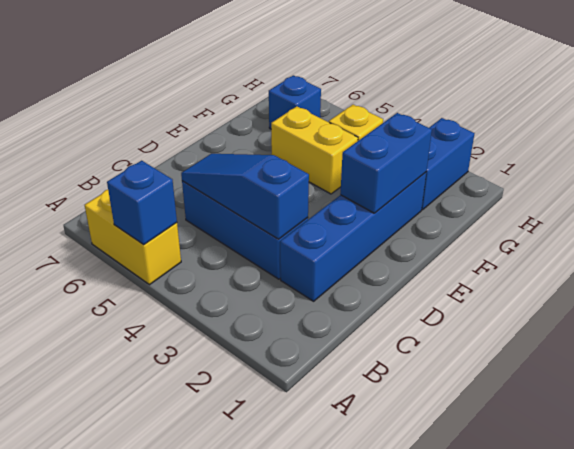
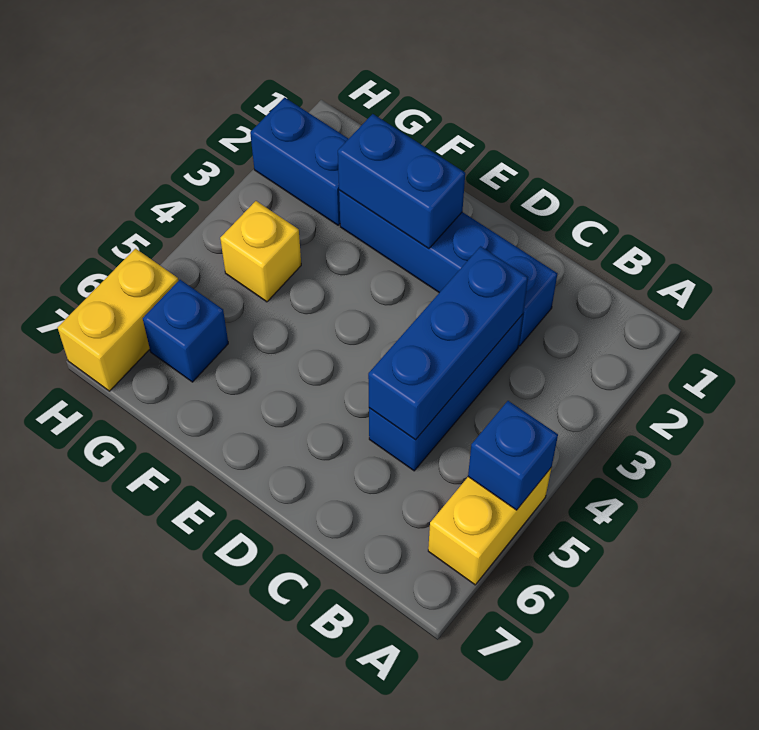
blue slope C3:C5 level 2 top 3 -> blue brick C3:C5 level 2
yellow brick F4:F5 level 1 -> yellow brick H6:H7 level 1

